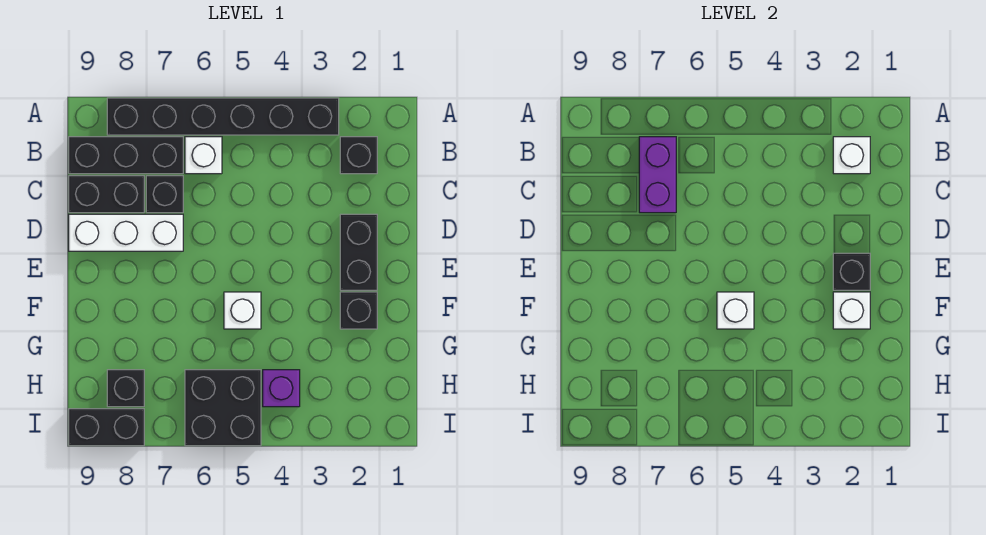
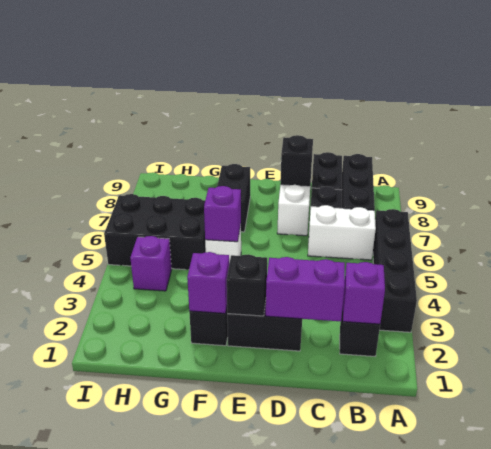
black brick A3:A8 level 1 -> black brick A3:A6 level 1
white brick B2 level 2 -> purple brick B2 level 2
white brick B6 level 1 -> white brick B6:C6 level 1
purple brick B7:C7 level 2 -> purple brick C2:D2 level 2
white brick F2 level 2 -> purple brick F2 level 2
white brick F5 level 2 -> purple brick F5 level 2
black brick H5:I6 level 1 -> black brick G5:I6 level 1
black brick H8 level 1 -> black brick D8 level 2
black brick I8:I9 level 1 -> black brick F7:F8 level 1

